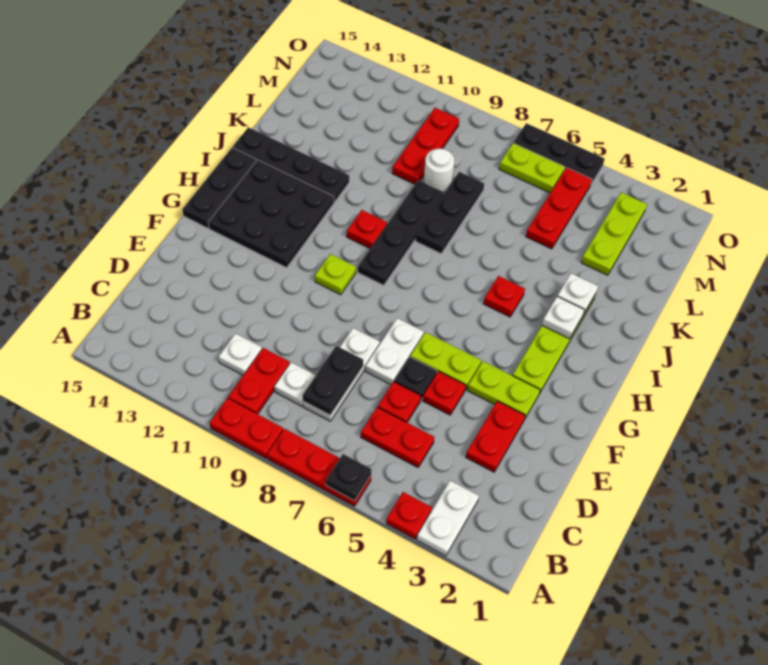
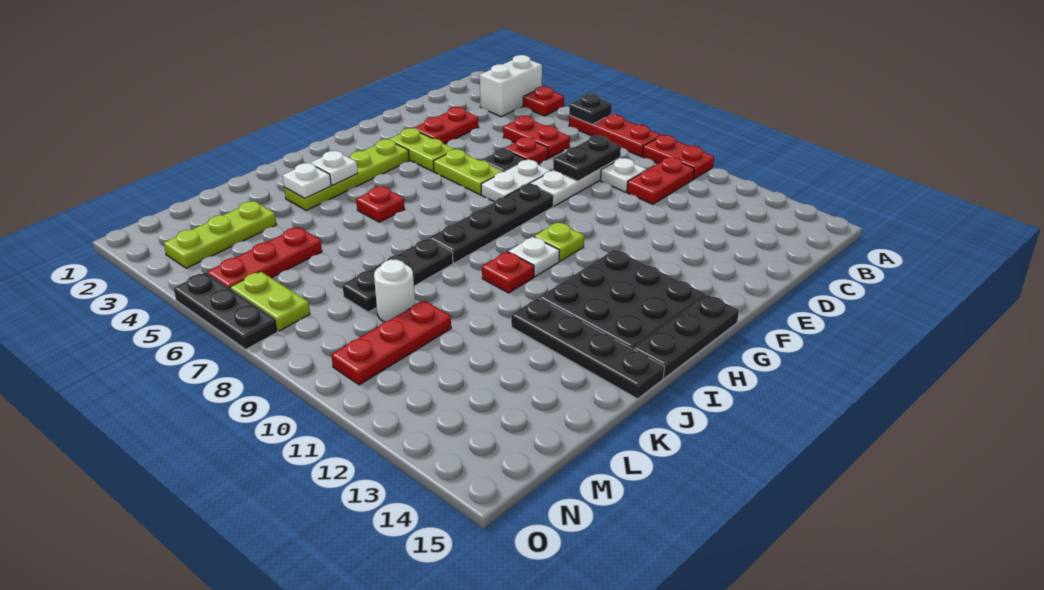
white plate A3:B3 level 1 -> white brick A3:B3 level 1
white plate C11 level 1 -> white plate H10 level 1
red plate E5 level 1 -> none
black plate H9:K9 level 1 -> black plate F8:I8 level 1

